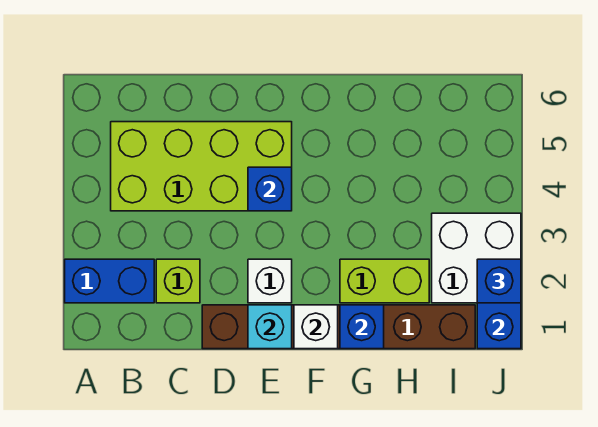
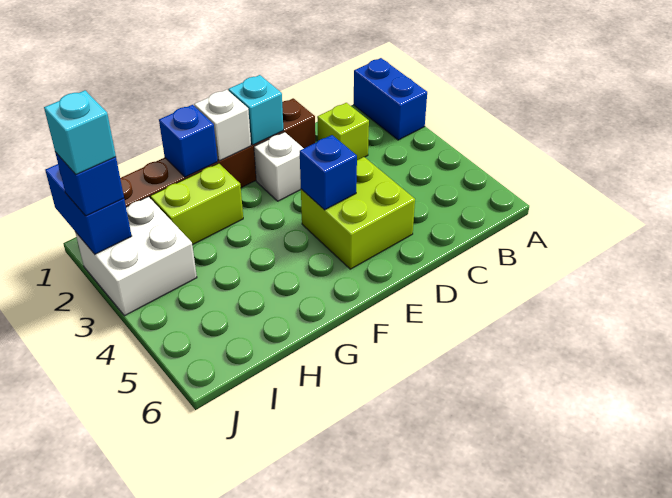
blue brick A2:B2 level 1 -> blue brick A1:A2 level 1
lime brick B4:E5 level 1 -> lime brick D4:E5 level 1
none -> cyan brick J2 level 4

